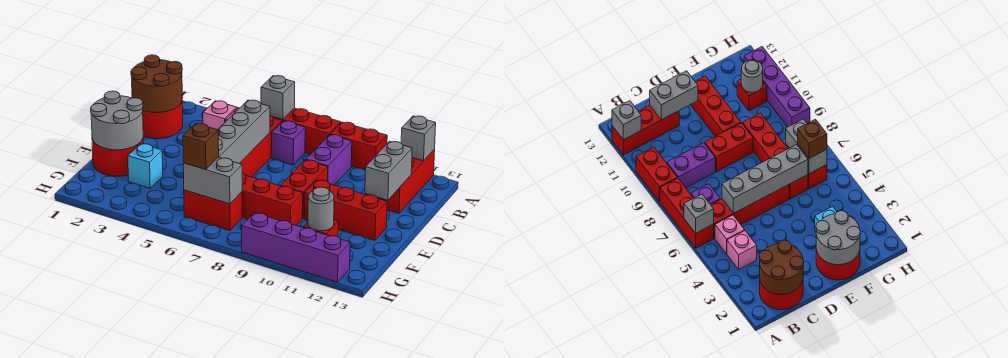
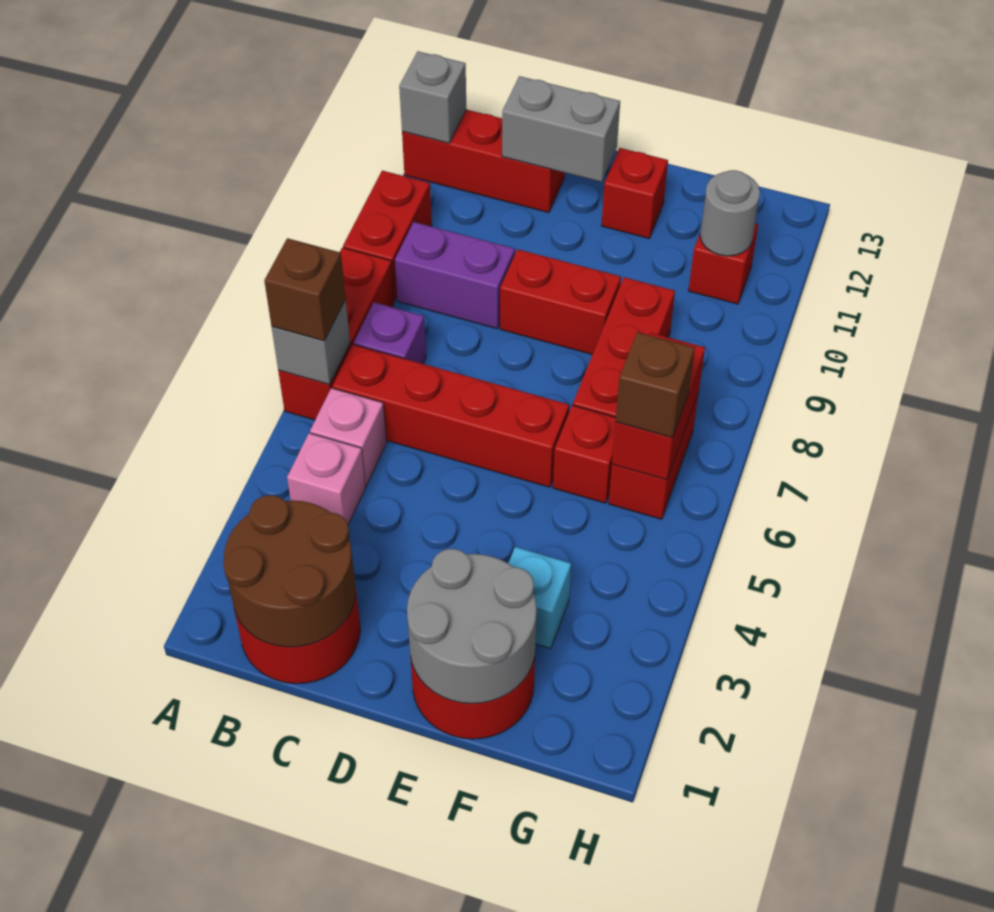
none -> brown brick A6 level 3
grey brick C6:F6 level 2 -> none
red brick E10:E12 level 1 -> red brick E12 level 1
grey brick G6:G7 level 2 -> red brick G6:G7 level 2
purple brick H9:H12 level 1 -> none

